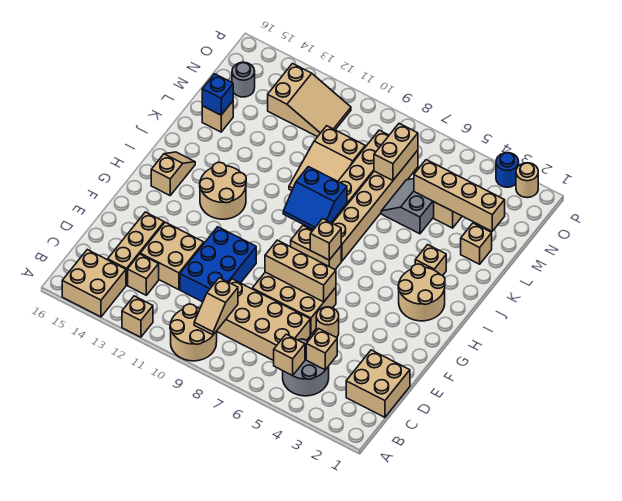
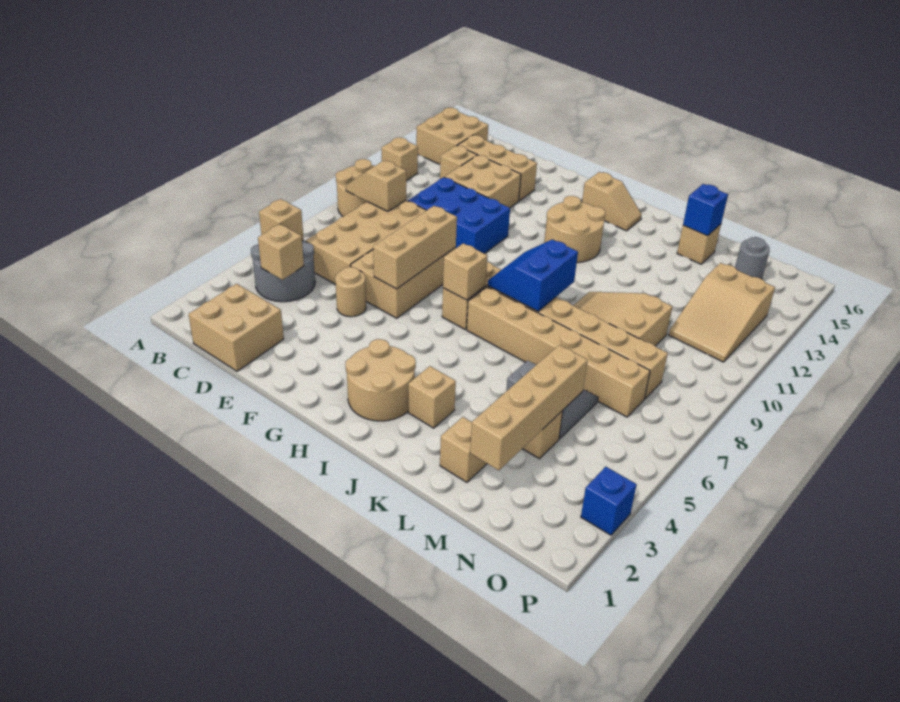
tan brick M7:N7 level 2 -> none
tan round brick P2 level 1 -> none
blue round brick P3 level 1 -> blue brick P3 level 1

